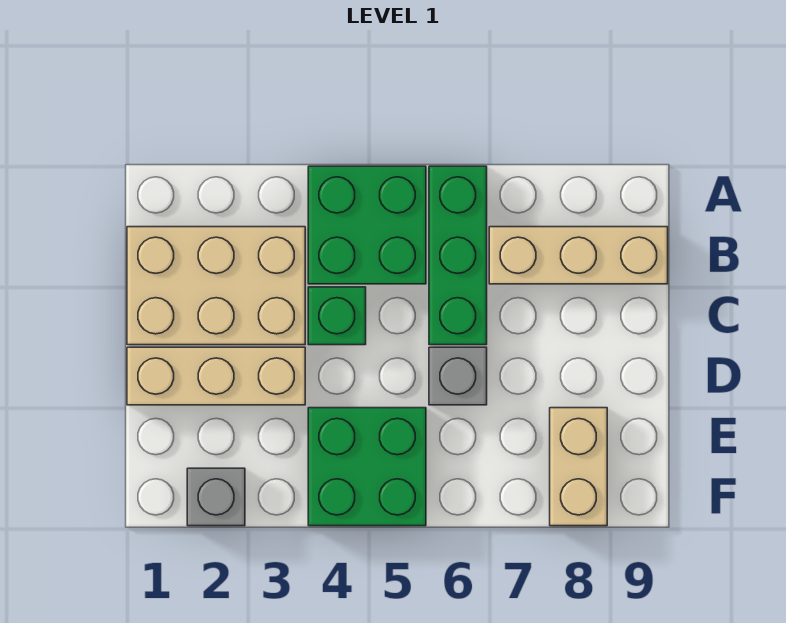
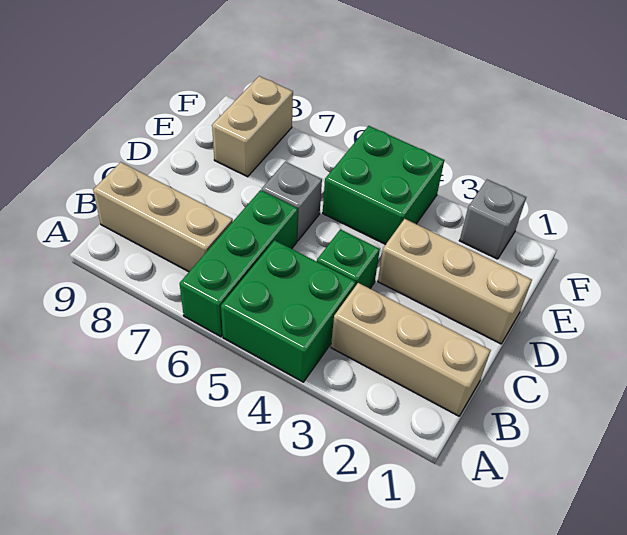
tan brick B1:C3 level 1 -> tan brick B1:B3 level 1

